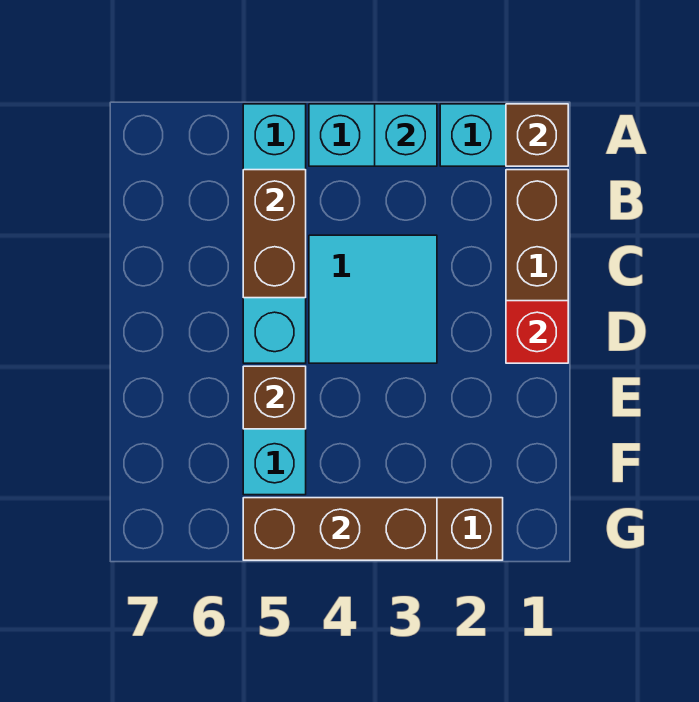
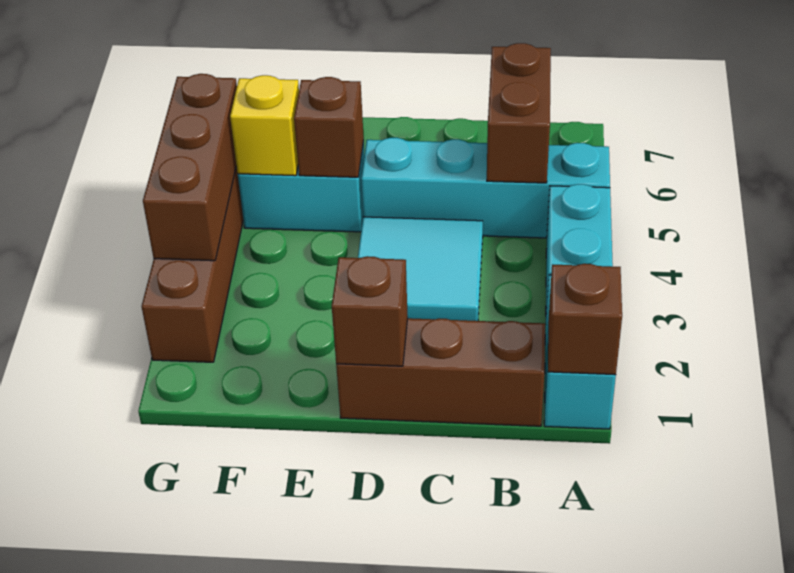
cyan brick A3 level 2 -> none
brown brick B5:C5 level 2 -> brown brick B5:B6 level 2
red brick D1 level 2 -> brown brick D1 level 2
none -> yellow brick F5 level 2

